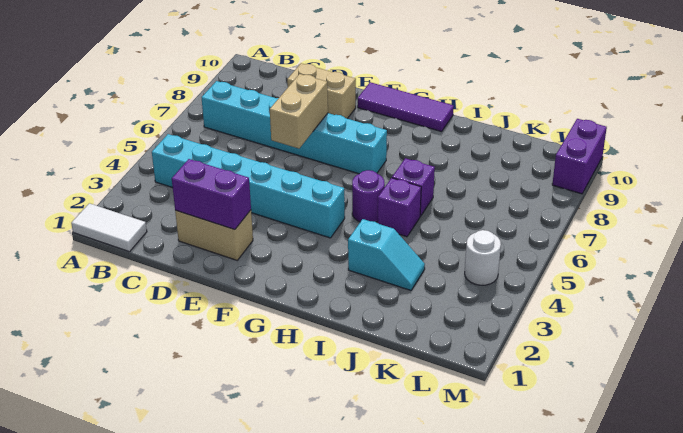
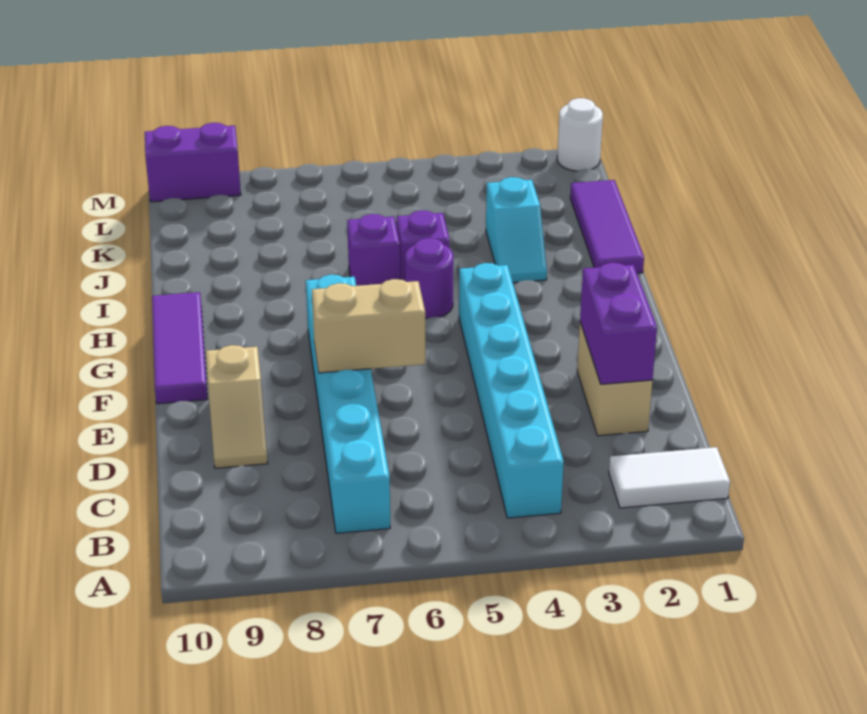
white tile A1:B1 level 1 -> white tile B1:B2 level 1
tan brick D9:E9 level 1 -> tan slope D9:E9 level 1 top E
none -> purple tile I1:K1 level 1
cyan slope I3:J3 level 1 top I -> cyan slope I3:J3 level 1 top J
white round brick L4 level 1 -> white round brick M1 level 1

